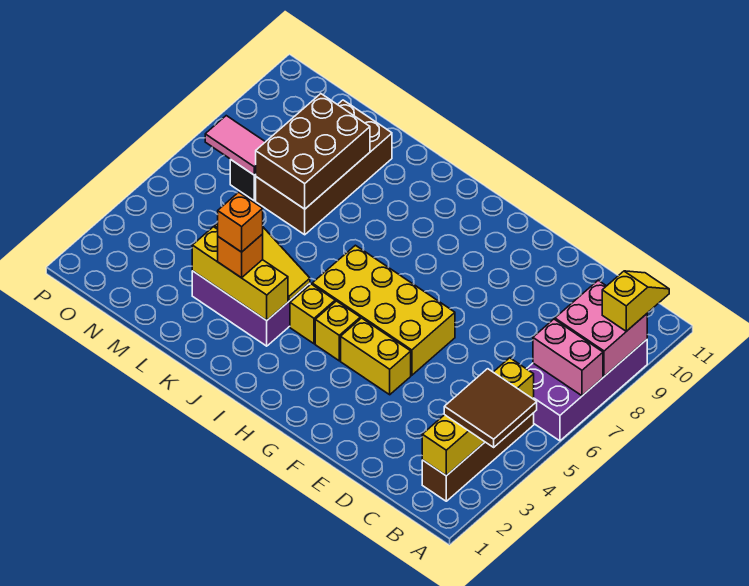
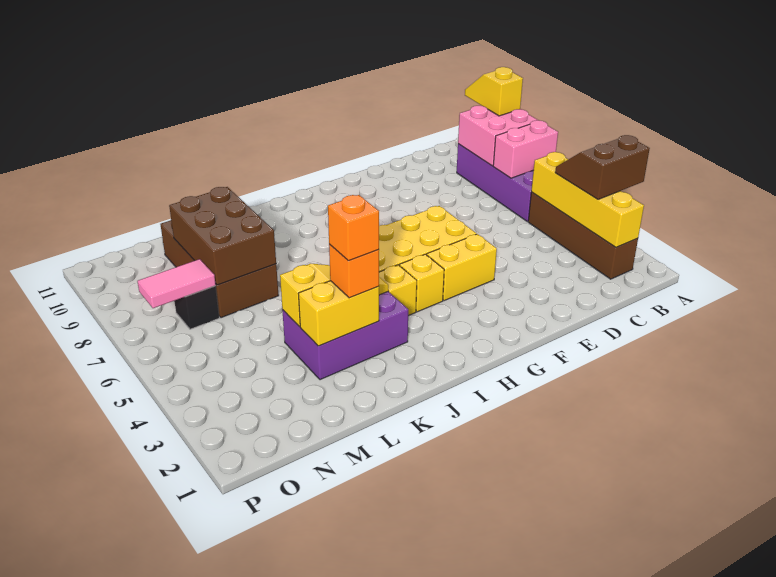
brown tile A3:B4 level 3 -> brown slope A3:B4 level 3 top 3
yellow brick J3:L3 level 2 -> yellow brick K3:L3 level 2

